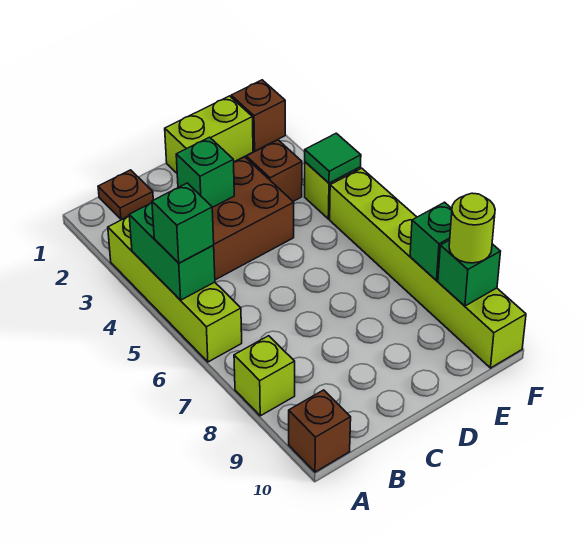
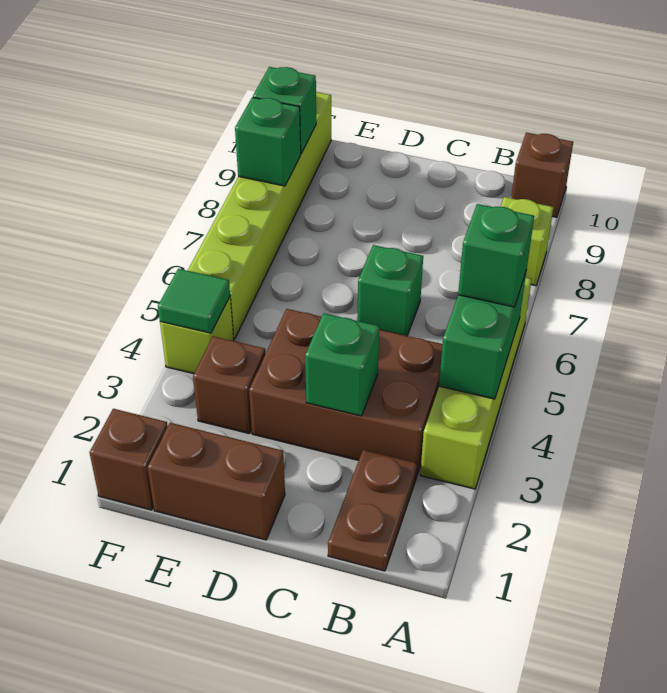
brown plate B1 level 1 -> brown plate B1:B2 level 1
none -> green brick C6 level 1
lime brick D1:E1 level 1 -> brown brick D1:E1 level 1
lime round brick F9 level 3 -> none

